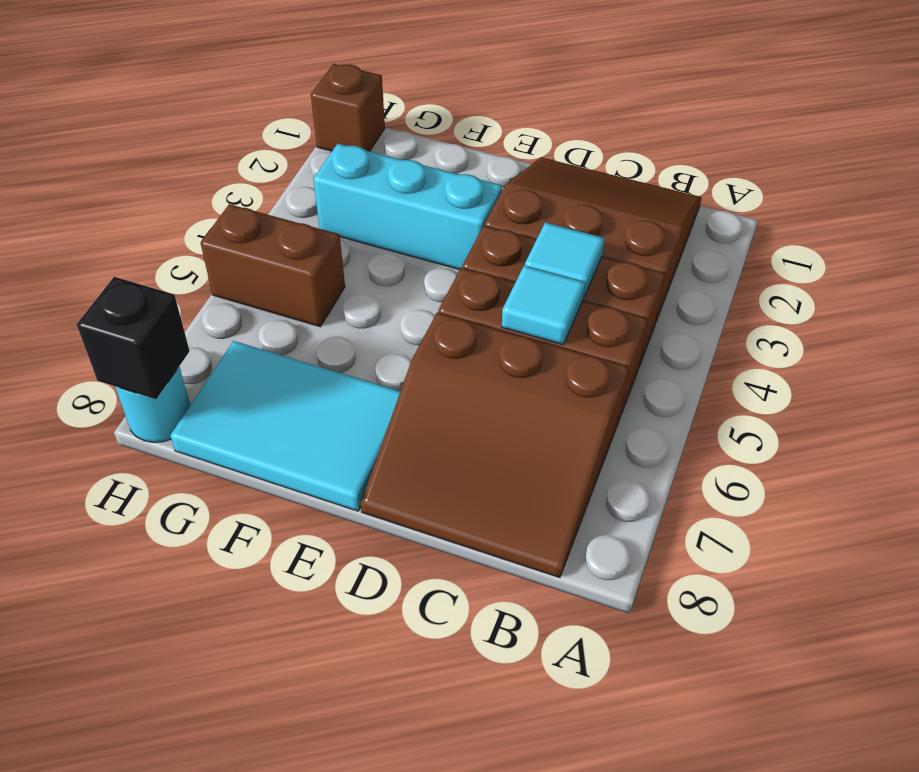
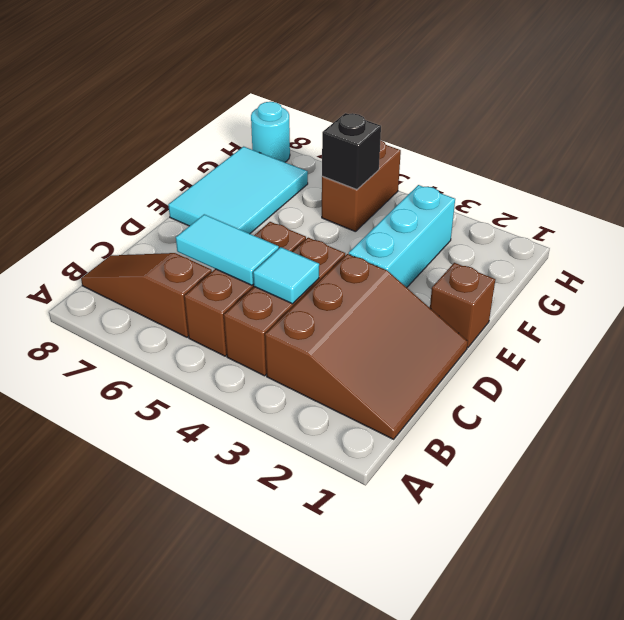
brown slope B6:D8 level 1 top 6 -> brown slope B6:B8 level 1 top 6
cyan tile C5 level 2 -> cyan tile C5:C6 level 2
brown brick H1 level 1 -> brown brick E1 level 1
black brick H8 level 2 -> black brick G5 level 2

